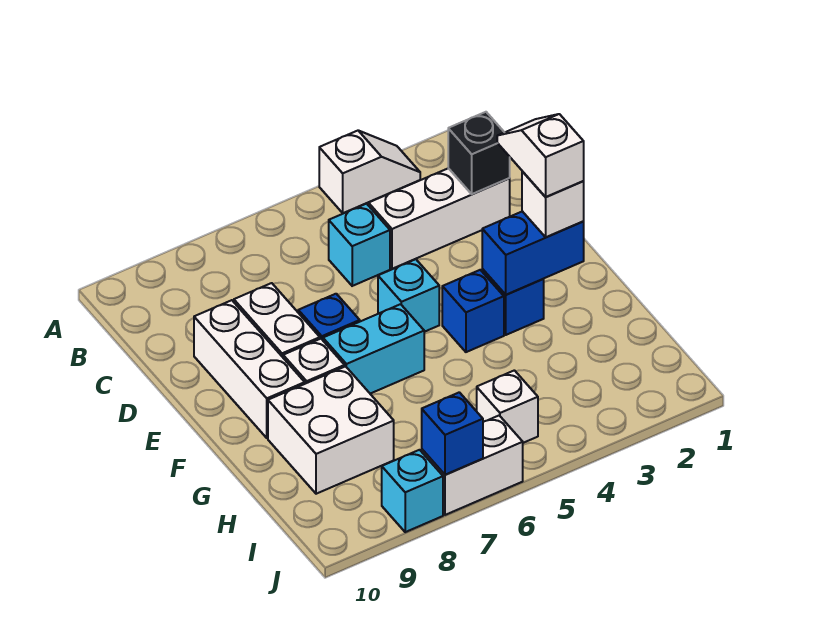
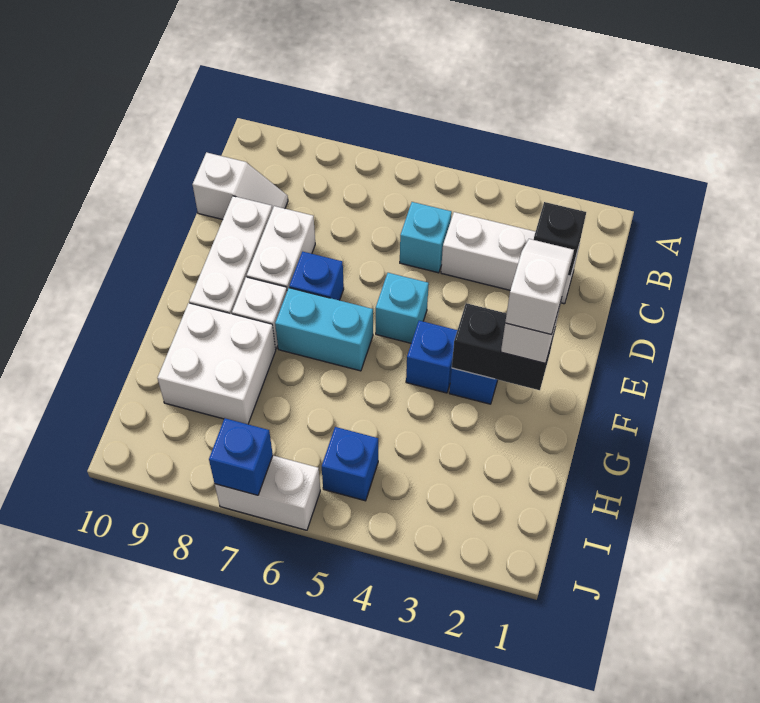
white slope A3:A4 level 1 top 4 -> white slope C9:C10 level 1 top 10
blue brick F2:F3 level 2 -> black brick F2:F3 level 2
white brick I5 level 1 -> blue brick I5 level 1
cyan brick J8 level 1 -> none

